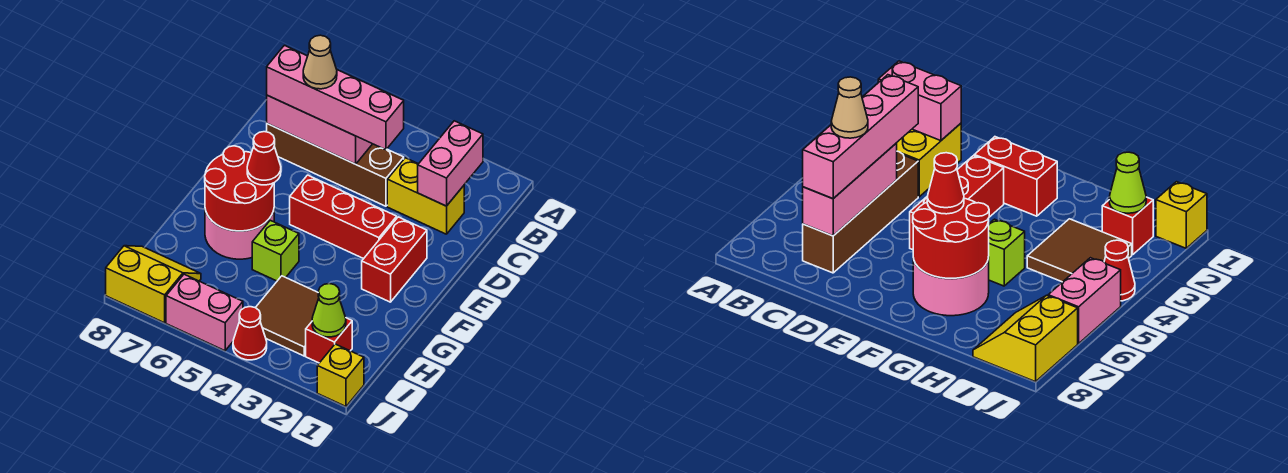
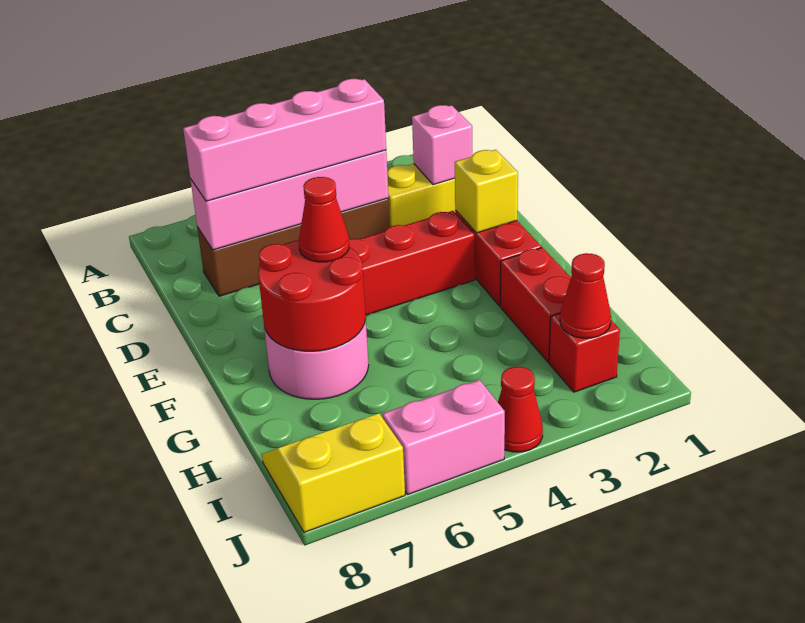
pink brick B2:C2 level 2 -> pink brick C2 level 2
pink brick C5:C7 level 2 -> pink brick C4:C7 level 2
tan cone C6 level 4 -> none
none -> red brick G2:H2 level 1
lime brick G5 level 1 -> none
brown tile H3:I4 level 1 -> none
lime cone I2 level 2 -> red cone I2 level 2
yellow brick J1 level 1 -> yellow brick E2 level 2

